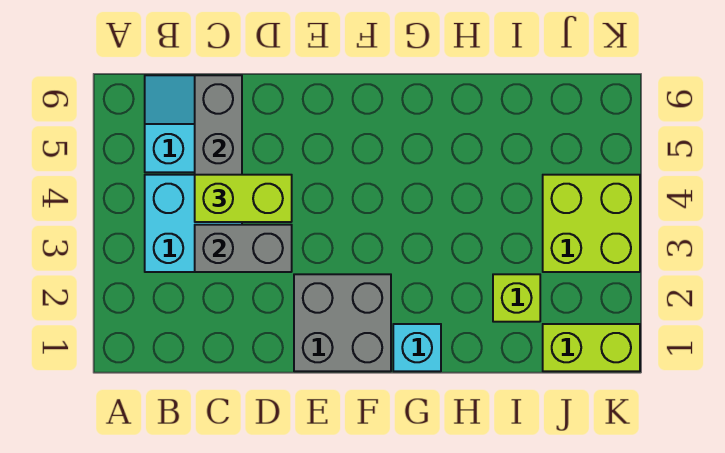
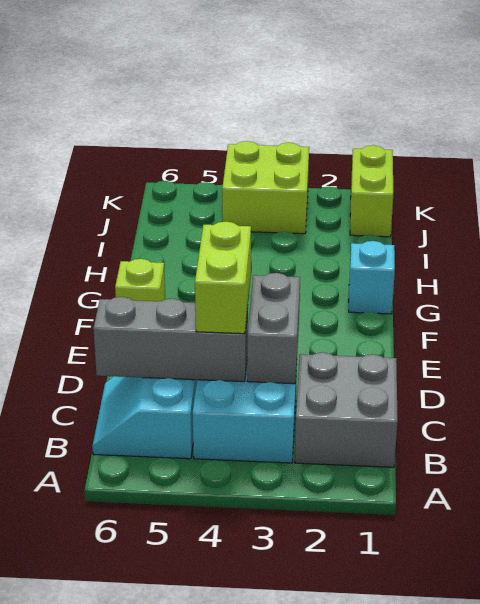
grey brick E1:F2 level 1 -> grey brick B1:C2 level 1
lime brick I2 level 1 -> lime brick F6 level 1

